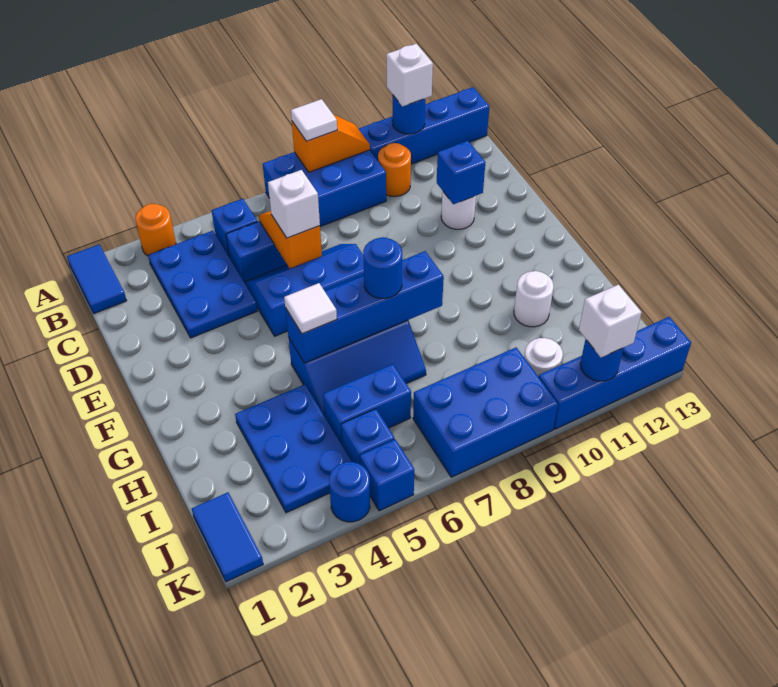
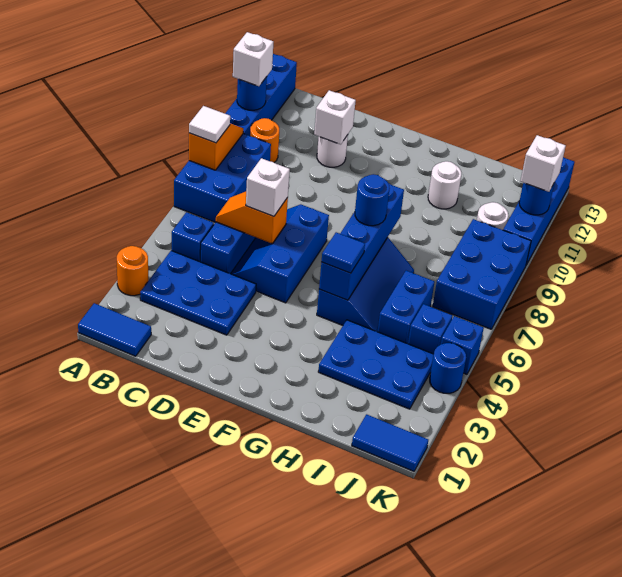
blue brick D11 level 2 -> white brick D11 level 2
white tile G5 level 3 -> blue tile G5 level 3

